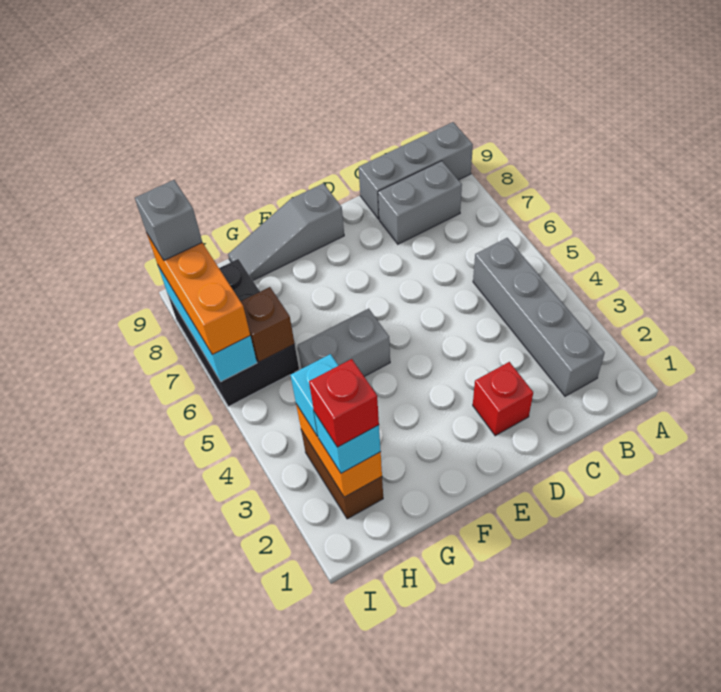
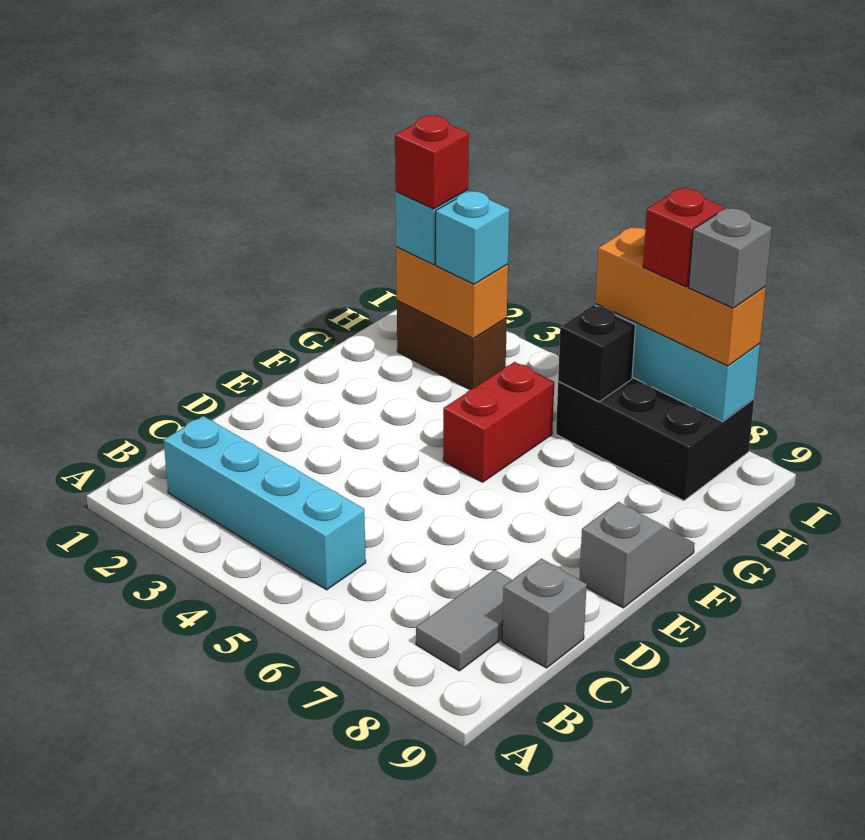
grey brick A9:C9 level 1 -> grey brick C9 level 1
grey brick B2:B5 level 1 -> cyan brick B2:B5 level 1
grey brick B8:C8 level 1 -> grey tile B8:C8 level 1
red brick D2 level 1 -> red brick I7 level 4
grey slope E9:G9 level 1 top E -> grey slope E9:F9 level 1 top E
grey brick F5:G5 level 1 -> red brick F5:G5 level 1
brown brick H6 level 2 -> black brick H6 level 2

